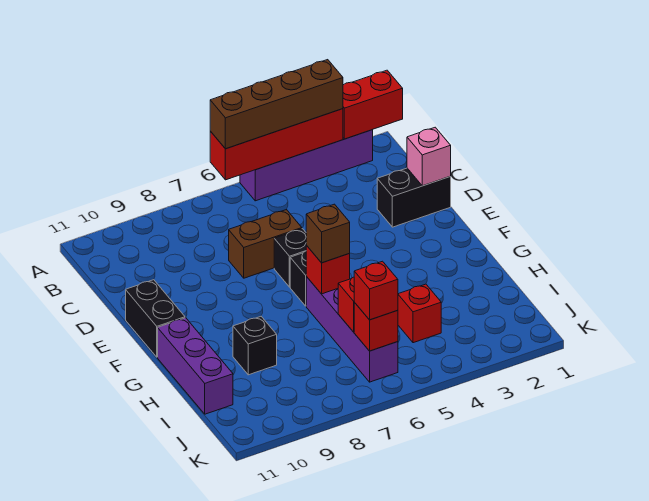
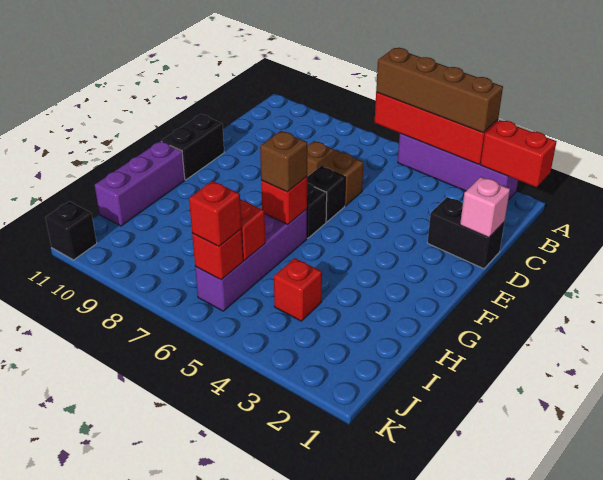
black brick H9 level 1 -> black brick K11 level 1

